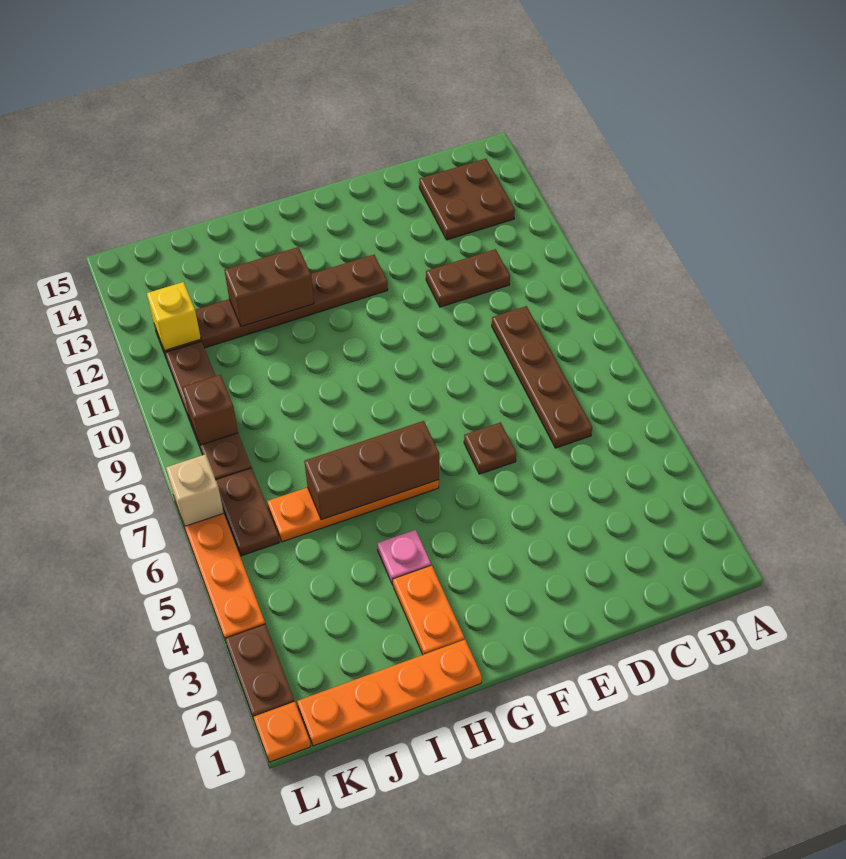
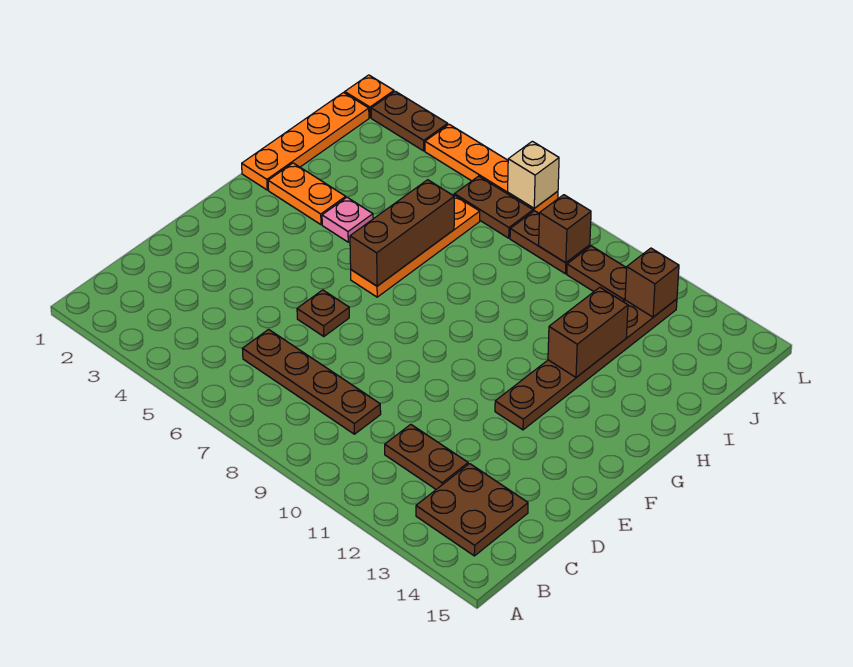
brown plate C11:D11 level 1 -> brown plate C11:C12 level 1
yellow brick K12 level 2 -> brown brick K12 level 2

